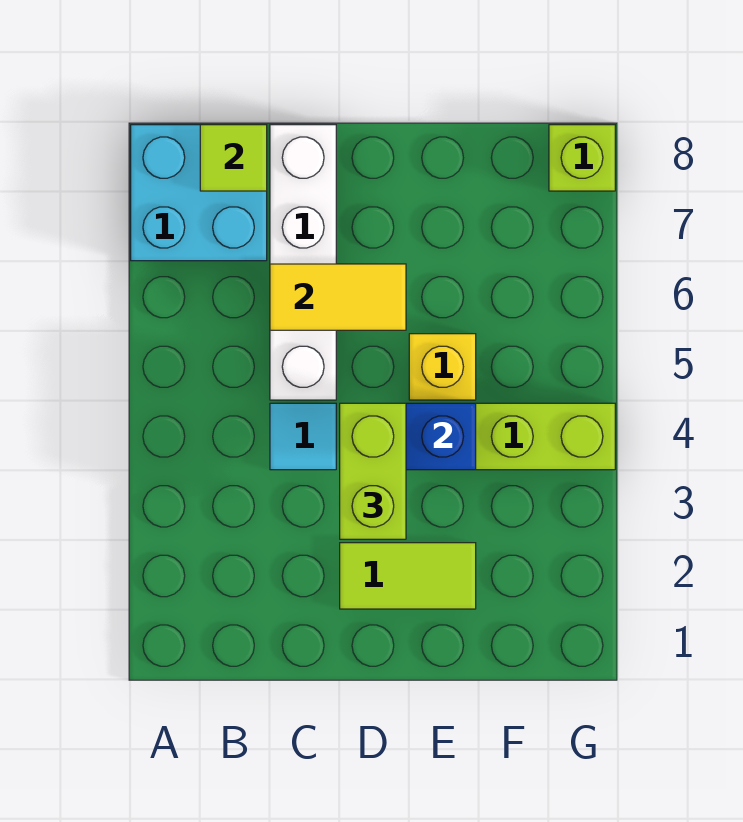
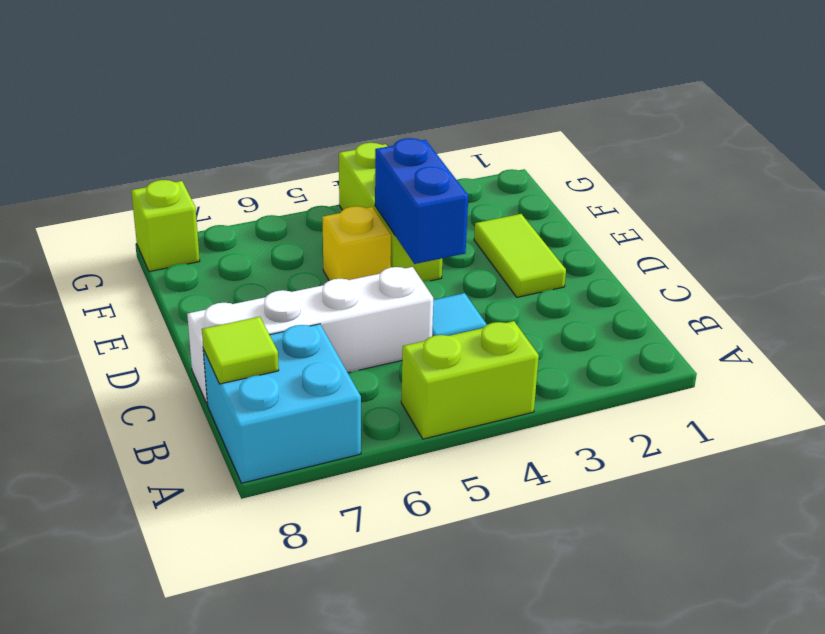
yellow tile C6:D6 level 2 -> none
lime brick D3:D4 level 3 -> lime brick A4:A5 level 1

